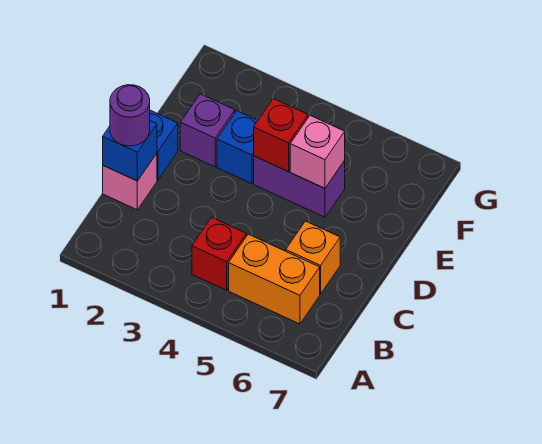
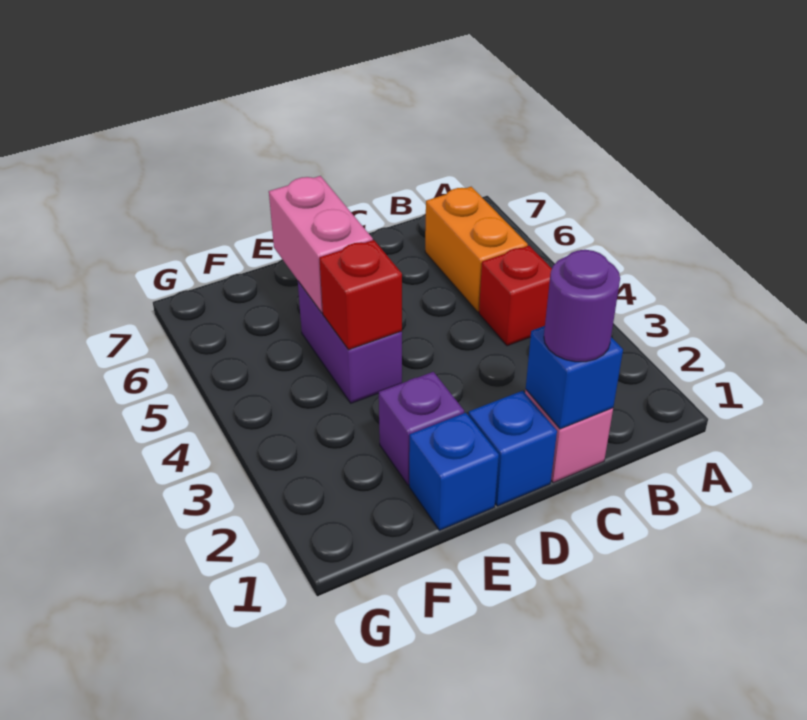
orange brick C6 level 1 -> none
blue brick E3 level 1 -> blue brick E1 level 1
pink brick E5 level 2 -> pink brick E5:E6 level 2

